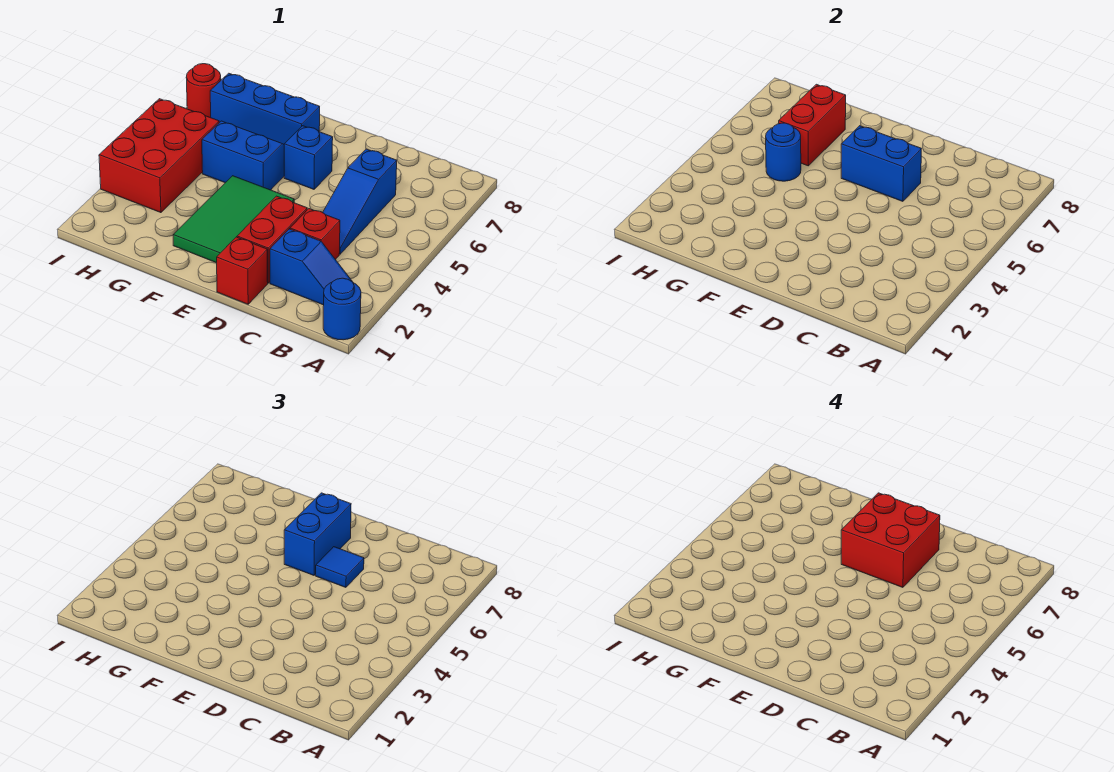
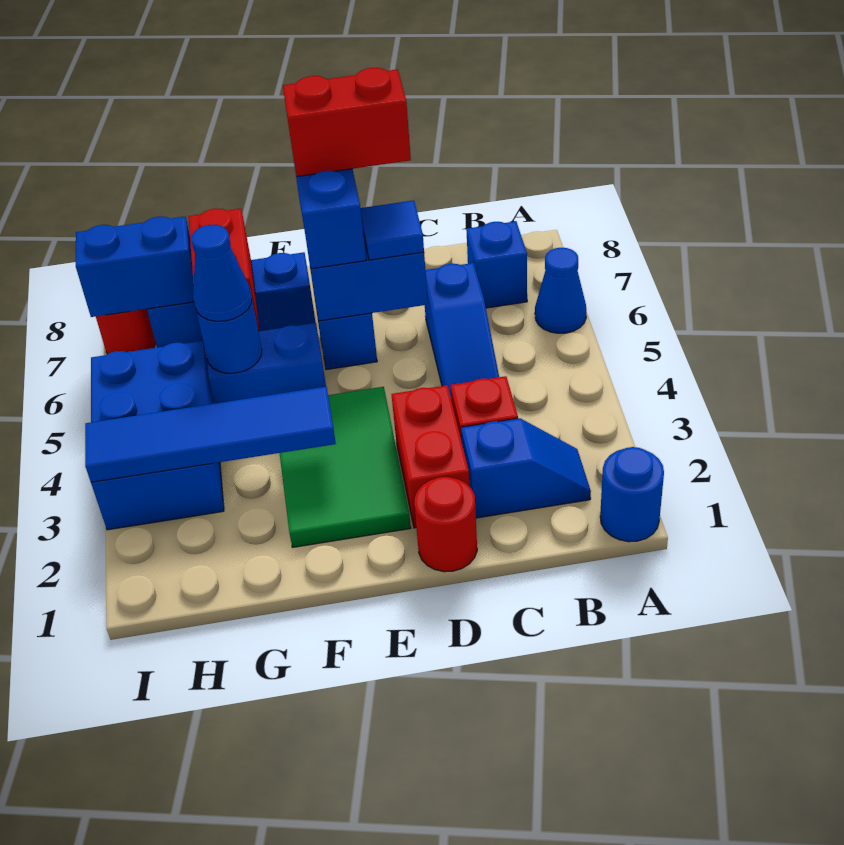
none -> blue cone A6 level 1
none -> blue brick B7 level 1
red brick D1 level 1 -> red round brick D1 level 1
red brick D6:E7 level 4 -> red brick D7:E7 level 4
none -> blue tile F3:I3 level 2
none -> blue cone G5 level 3
red brick H3:I5 level 1 -> blue brick H3:I5 level 1
none -> blue brick H7:I7 level 2

